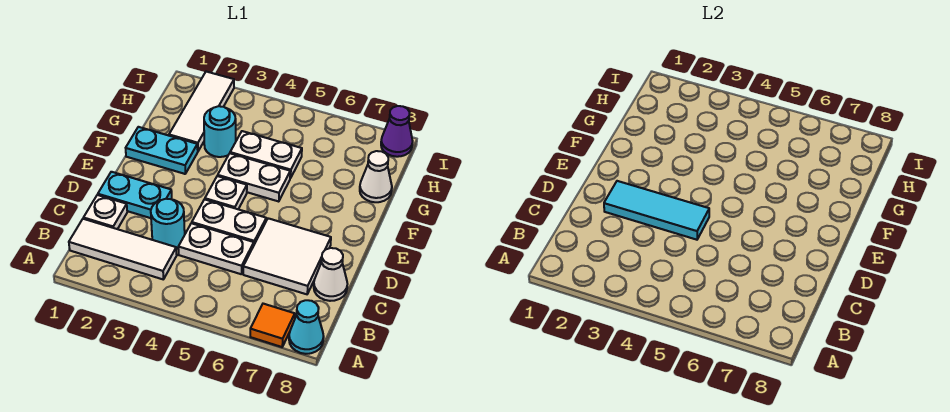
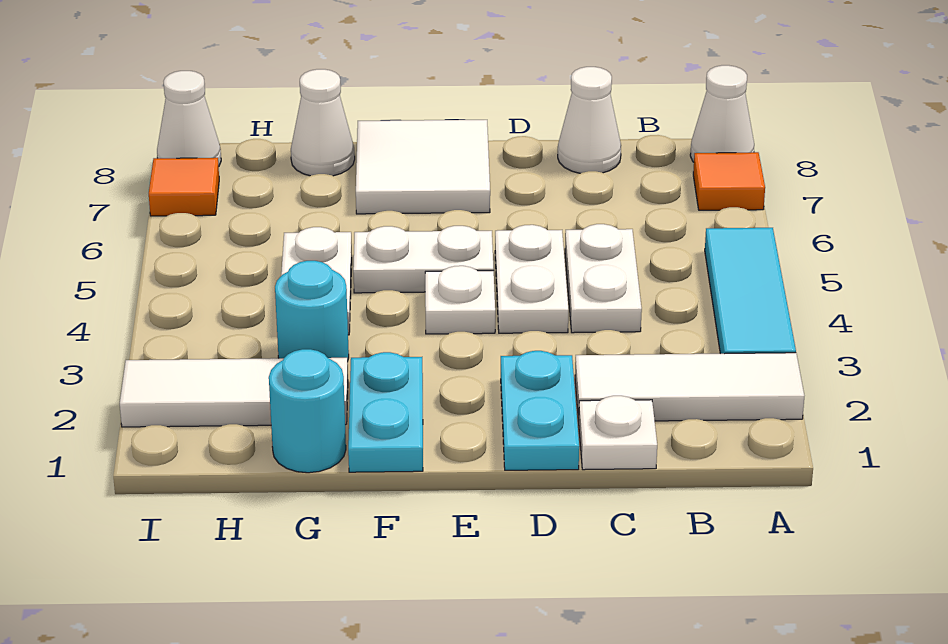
cyan cone A8 level 1 -> white cone A8 level 1
white tile B1:B3 level 1 -> white tile A2:C2 level 1
cyan round brick C3 level 1 -> cyan round brick G1 level 1
white tile C6:D7 level 1 -> white tile E7:F8 level 1
cyan tile D2:D4 level 2 -> cyan tile A3:A5 level 1
white plate F4:F5 level 1 -> white plate E5:F5 level 1
none -> orange tile I7 level 1
purple cone I8 level 1 -> white cone I8 level 1

